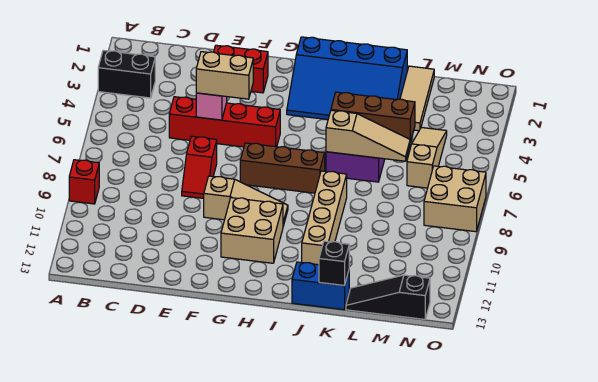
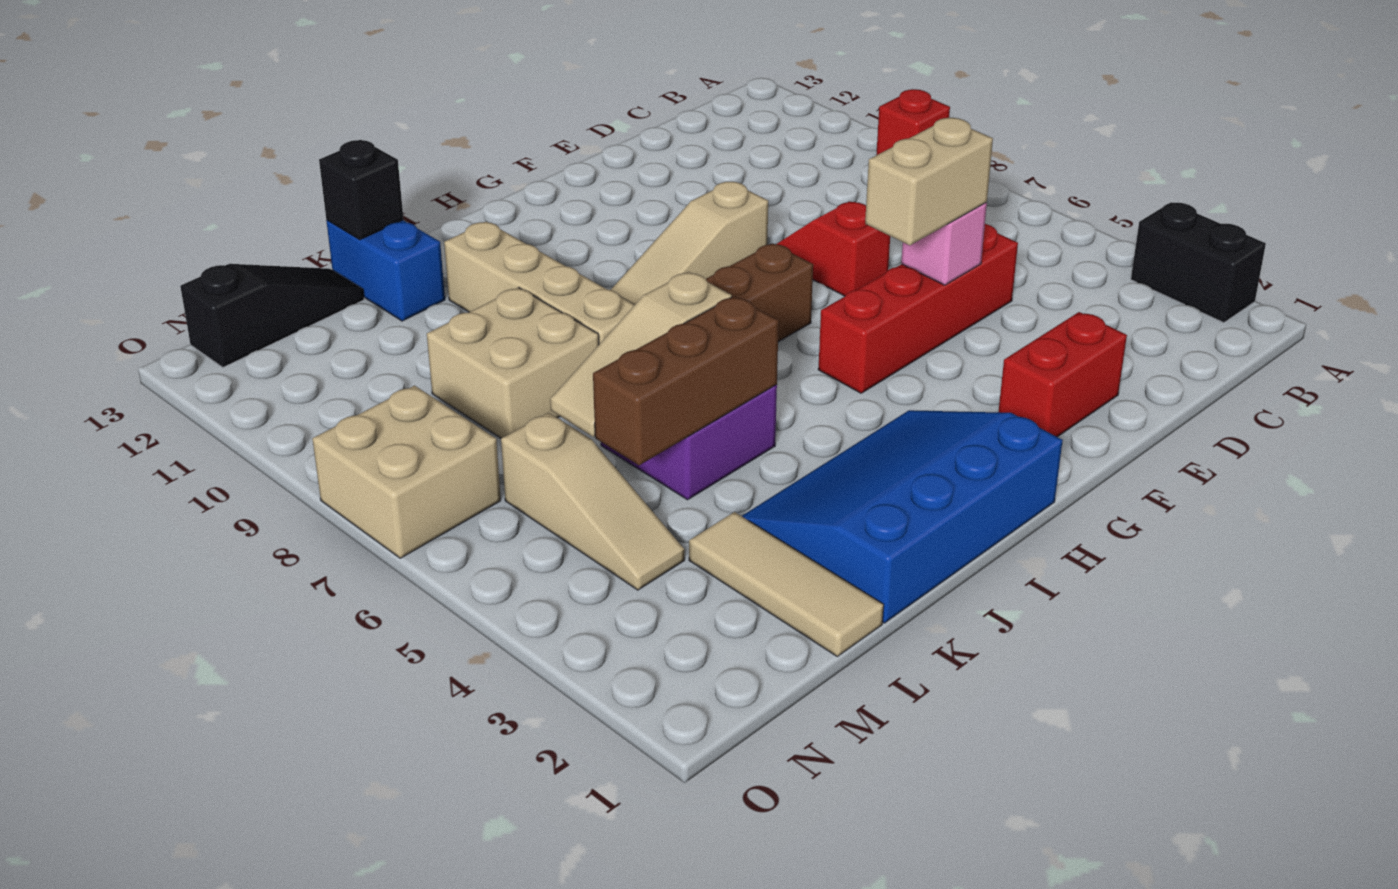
black brick A3:B3 level 1 -> black brick A2:A3 level 1
tan brick G10:H11 level 1 -> tan brick K8:L9 level 1
blue brick J13:K13 level 1 -> blue brick K12:K13 level 1

